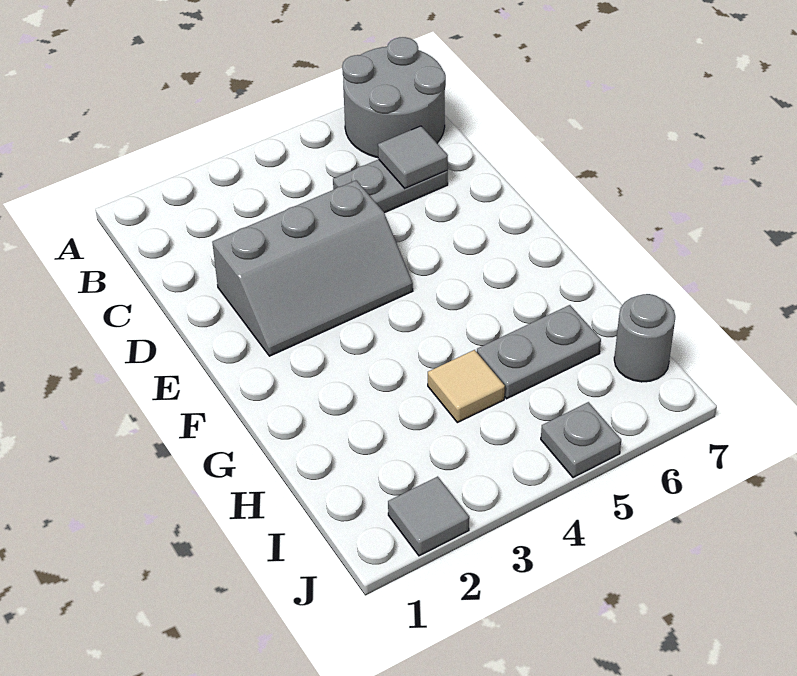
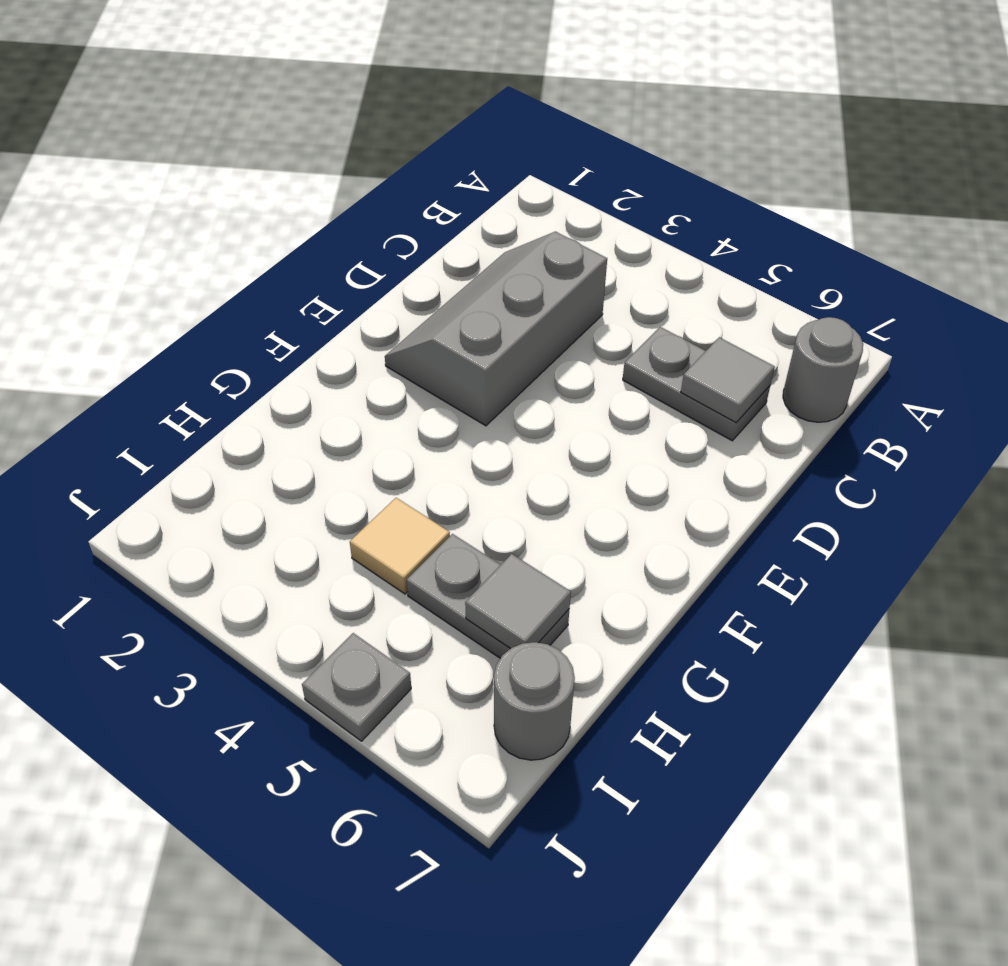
grey round brick A6:B7 level 1 -> grey round brick B7 level 1
grey slope D2:E4 level 1 top D -> grey slope C2:E3 level 1 top 3
grey tile J2 level 1 -> grey tile H6 level 2

